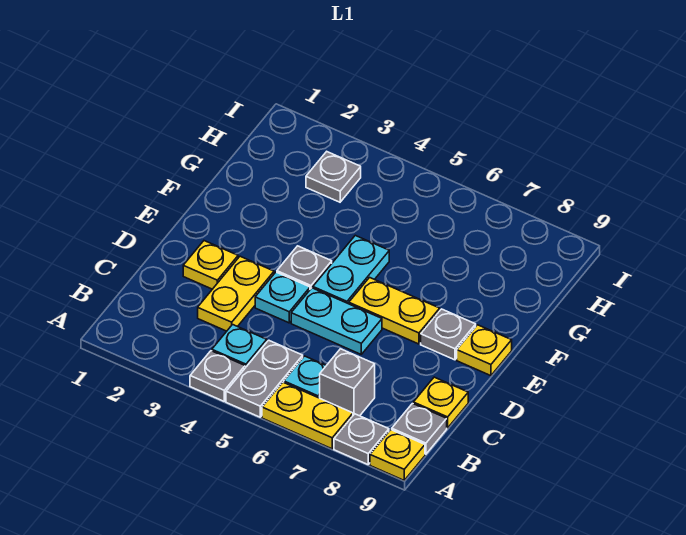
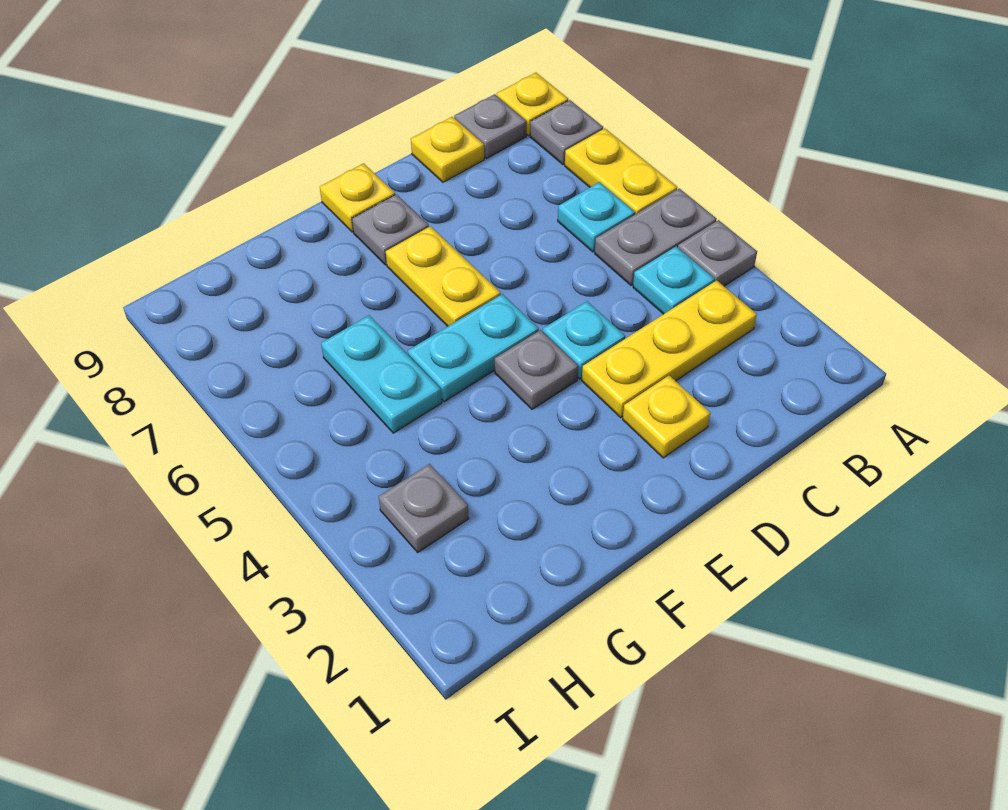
grey brick B7 level 1 -> none
yellow plate C3:D3 level 1 -> yellow plate B3:D3 level 1
cyan plate D5:D6 level 1 -> cyan plate G5:G6 level 1

